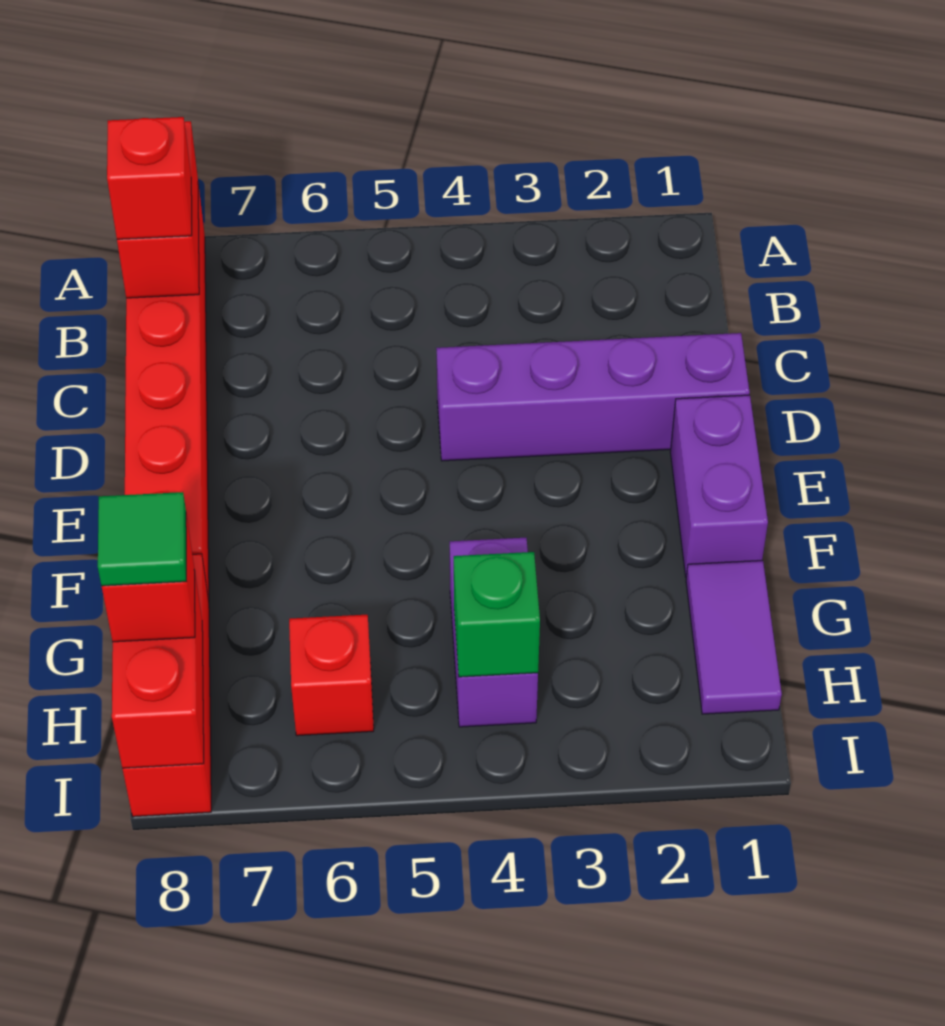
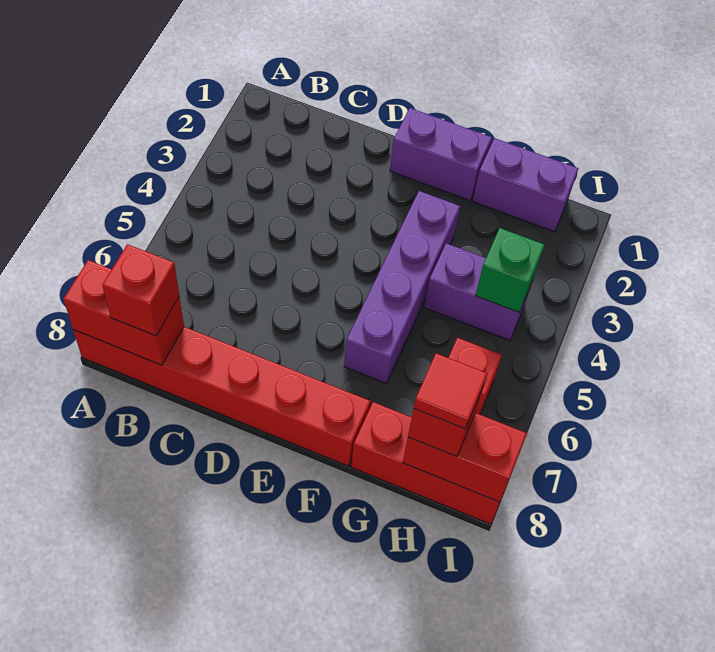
purple brick D1:D4 level 1 -> purple brick F3:F6 level 1
purple tile G1:H1 level 1 -> purple brick G1:H1 level 1
green tile H8 level 4 -> red tile H8 level 4

